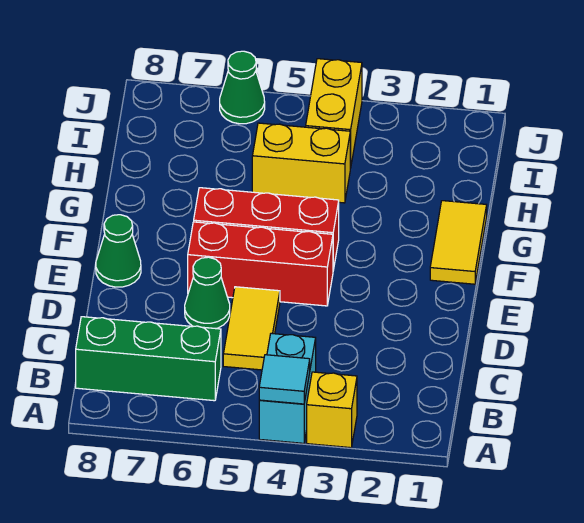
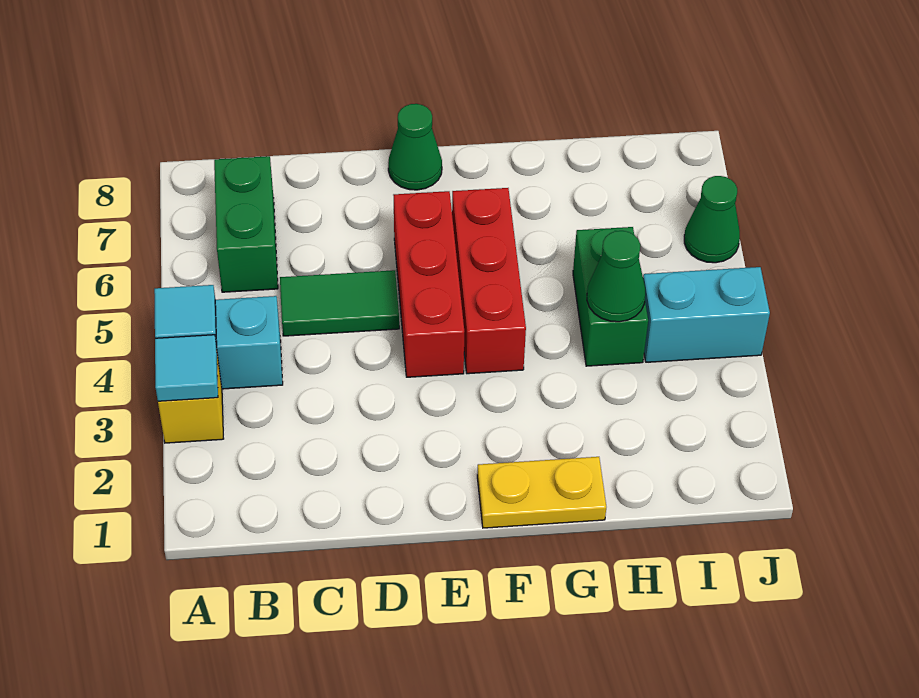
none -> cyan tile A3 level 2
green brick B6:B8 level 1 -> green brick B6:B7 level 1
yellow tile C5:D5 level 1 -> green tile C5:D5 level 1
green cone D6 level 1 -> green cone H4 level 2
yellow tile F1:G1 level 1 -> yellow plate F1:G1 level 1
yellow brick H4:H5 level 1 -> green brick H4:H5 level 1
yellow brick I4:J4 level 1 -> cyan brick I4:J4 level 1

